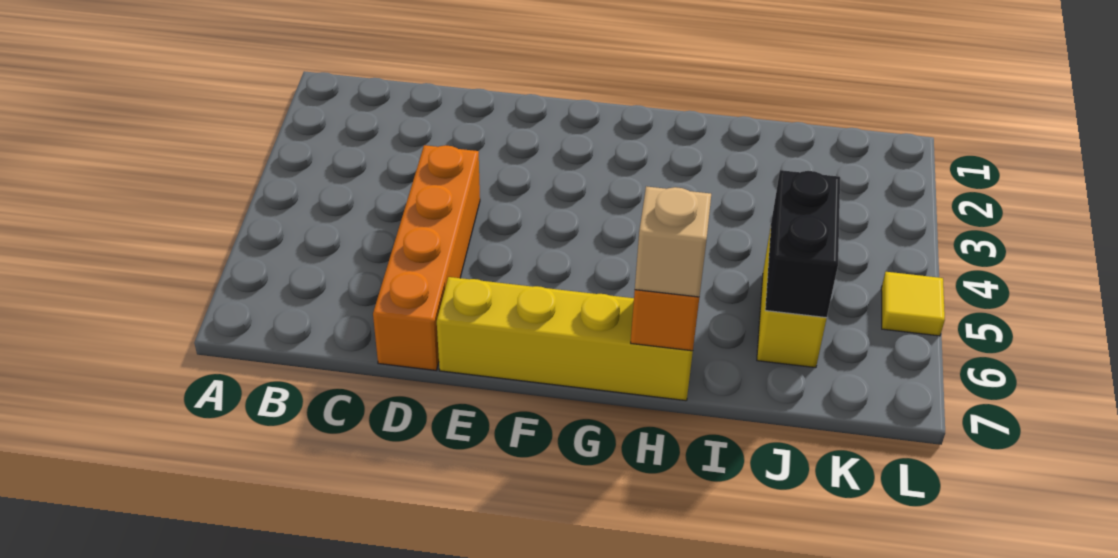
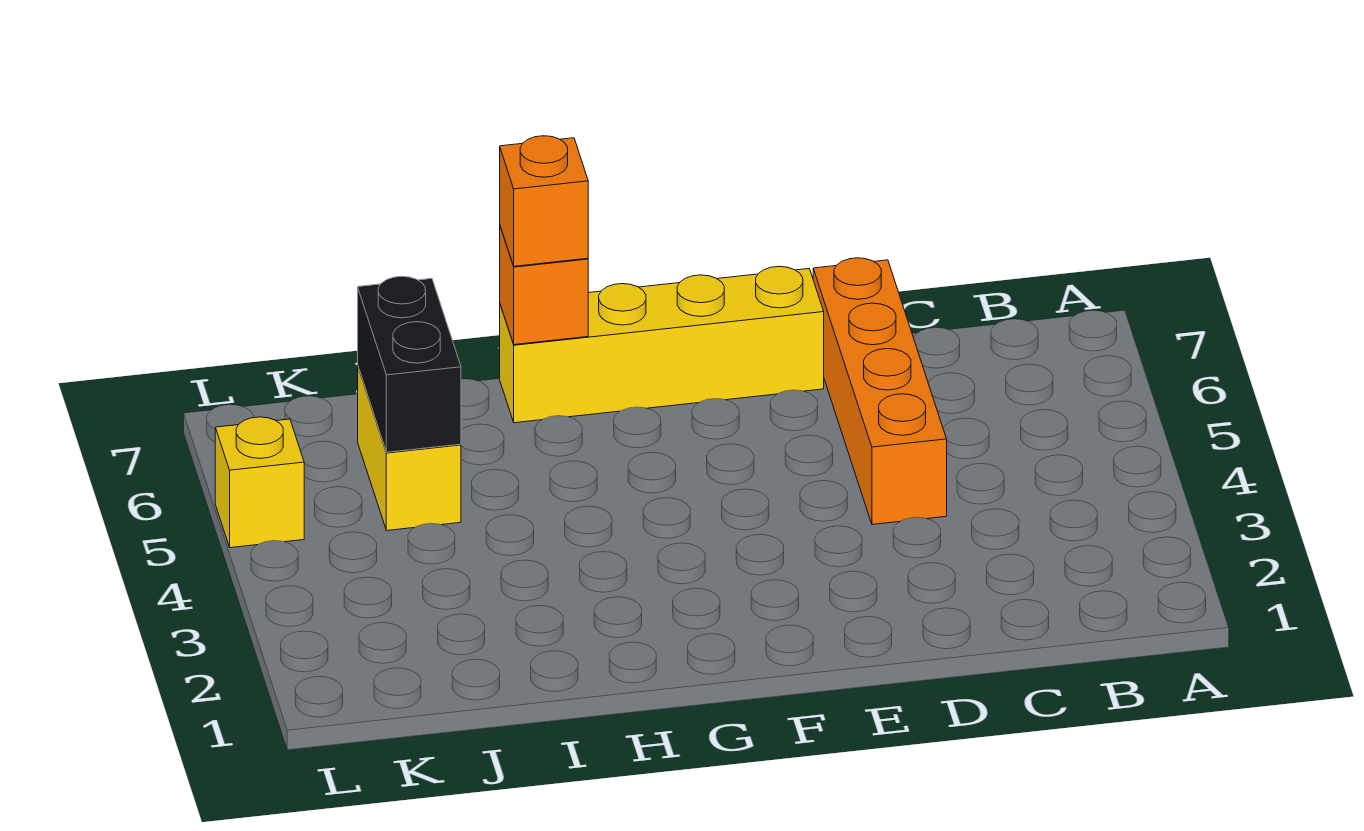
tan brick H7 level 3 -> orange brick H7 level 3
yellow tile L5 level 1 -> yellow brick L5 level 1

